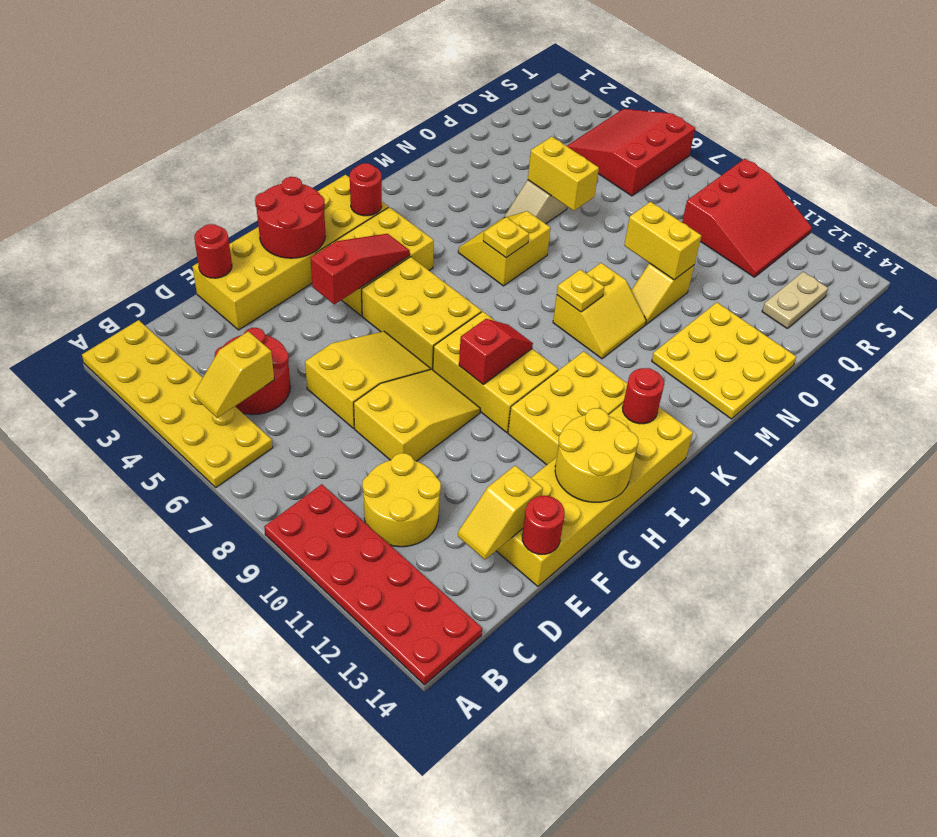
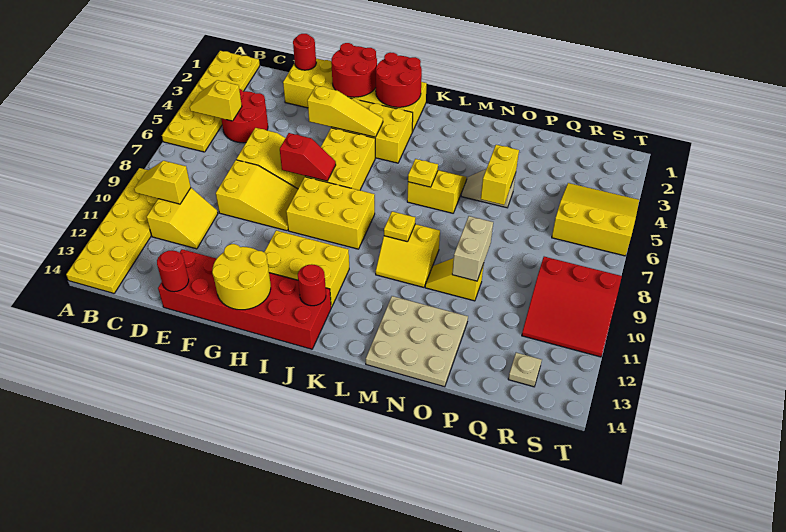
red plate A9:B14 level 1 -> yellow plate A9:B14 level 1
yellow round brick C10:D11 level 1 -> yellow slope C10:D11 level 1 top C
yellow slope D13:E13 level 2 top E -> yellow slope B10:C10 level 2 top C
yellow brick E13:J14 level 1 -> red brick E13:J14 level 1
red slope G4:I4 level 2 top G -> yellow slope G4:I4 level 2 top G
yellow brick H8:I10 level 1 -> yellow brick H8:J9 level 1
red slope H9:I9 level 2 top H -> red slope G7:H7 level 2 top G
red round brick J2 level 2 -> red round brick I1:J2 level 2
yellow plate M12:O14 level 1 -> tan plate M12:O14 level 1
yellow brick O9:O10 level 2 -> tan brick O9:O10 level 2
tan plate Q13:R13 level 1 -> tan plate R13 level 1
red slope R4:T6 level 1 top 6 -> yellow slope R4:T6 level 1 top 6

